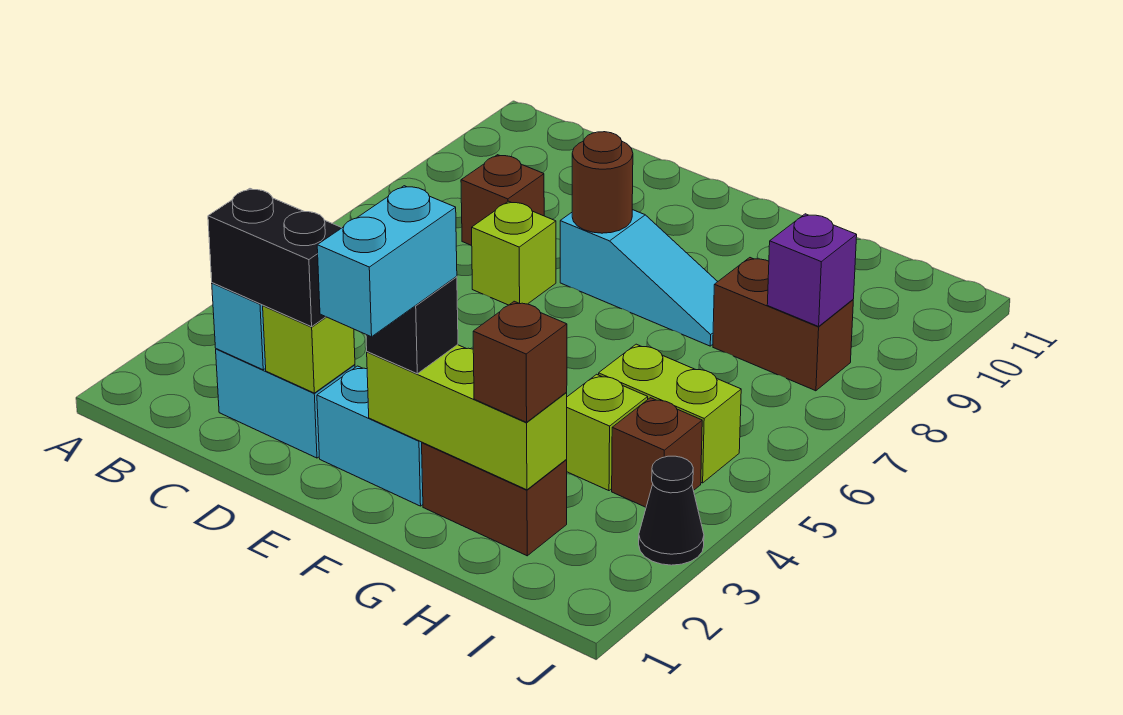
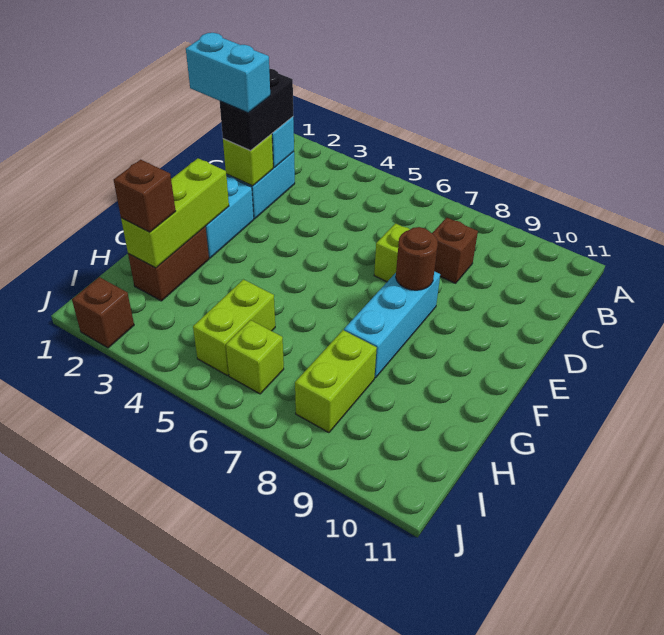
cyan slope E8:G8 level 1 top E -> cyan brick E8:G8 level 1
cyan brick F1:F2 level 4 -> cyan brick D1:D2 level 4
black brick F2 level 3 -> none
lime brick H4 level 1 -> lime brick I6 level 1
brown brick H8:I8 level 1 -> lime brick H8:I8 level 1
brown brick I4 level 1 -> brown brick J2 level 1
purple brick I8 level 2 -> none
black cone J3 level 1 -> none

